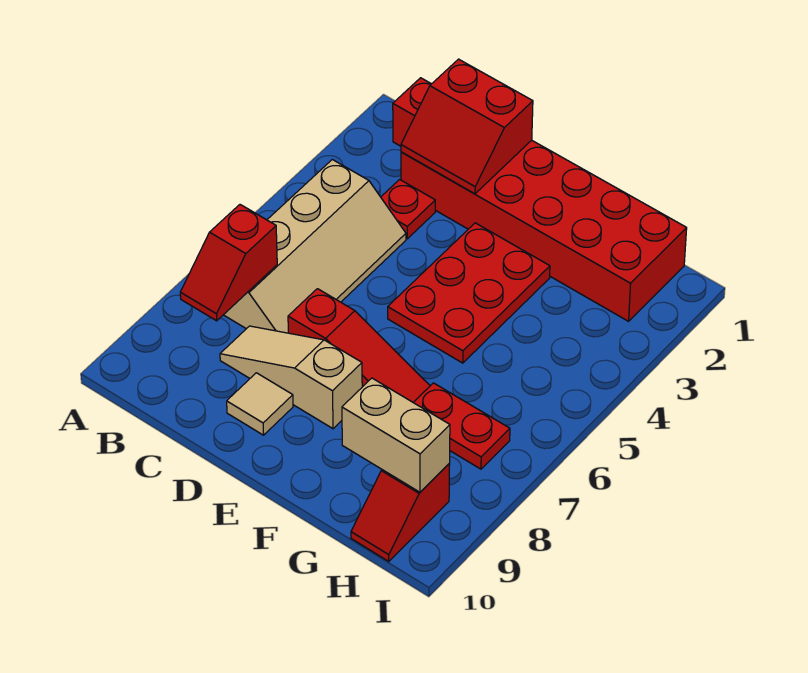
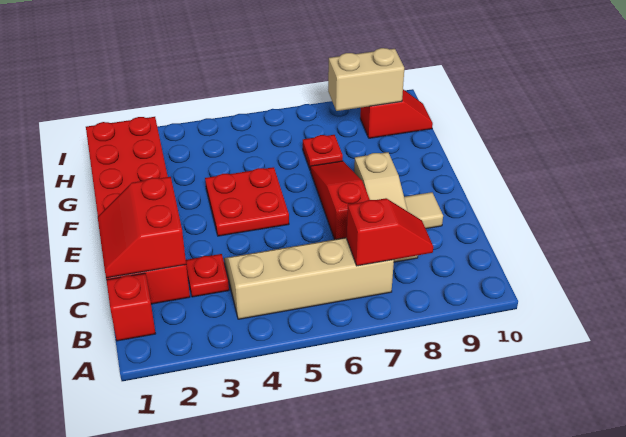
red slope C1:D2 level 2 top 1 -> red slope C1:D2 level 2 top 2
red plate E3:F5 level 1 -> red plate E4:F5 level 1
red plate G7:H7 level 1 -> red plate G7 level 1
tan brick G9:H9 level 2 -> tan brick H8:H9 level 2

